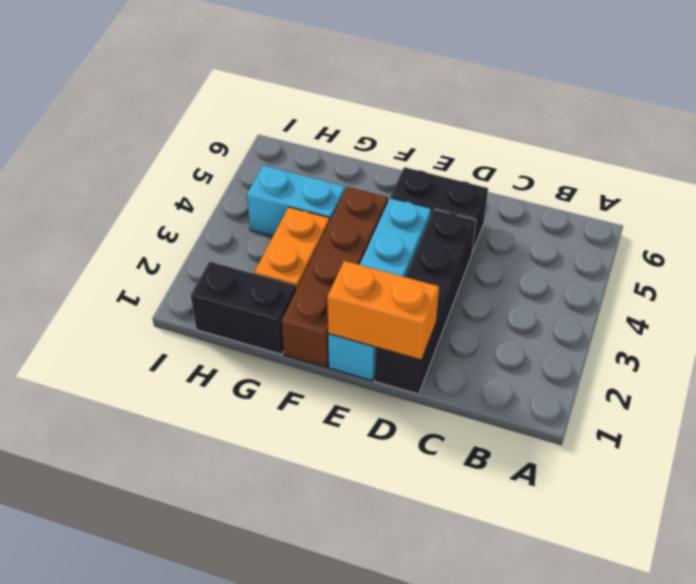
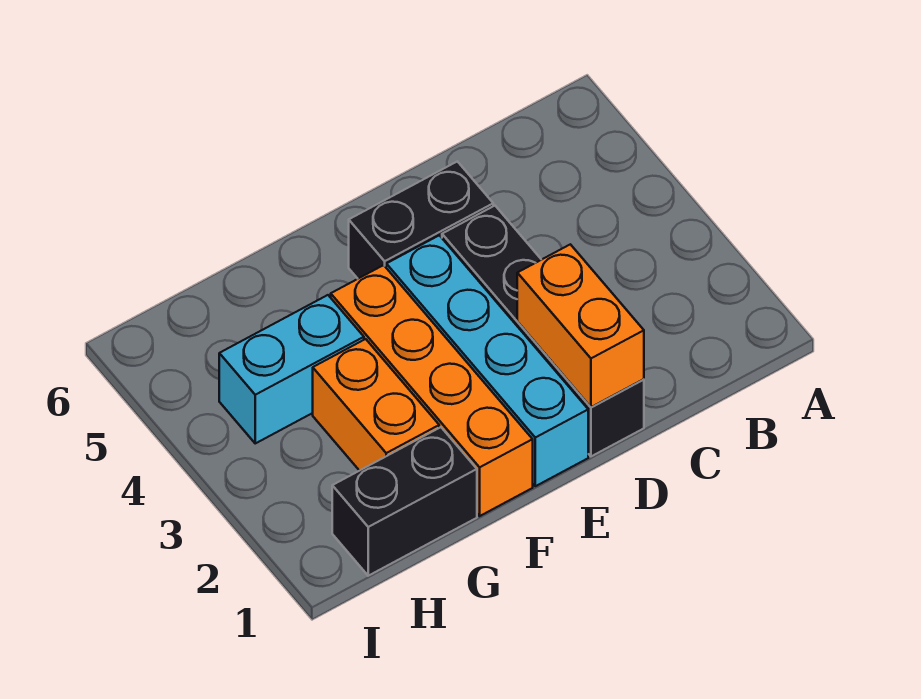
orange brick D1:E1 level 2 -> orange brick D1:D2 level 2
brown brick F1:F4 level 1 -> orange brick F1:F4 level 1

